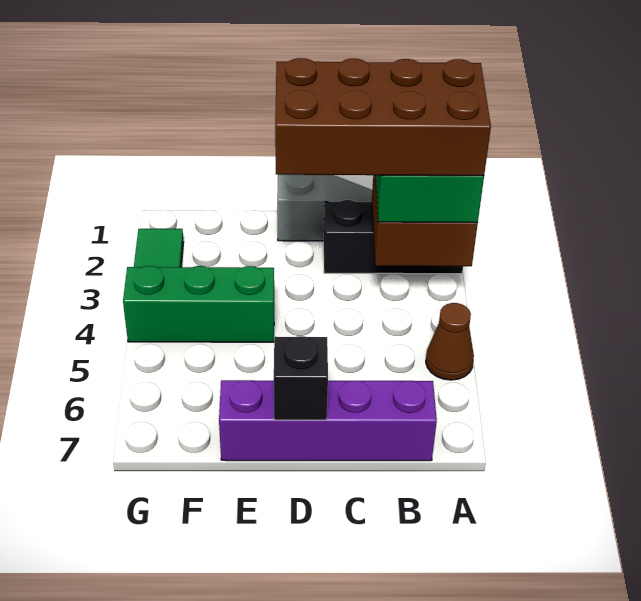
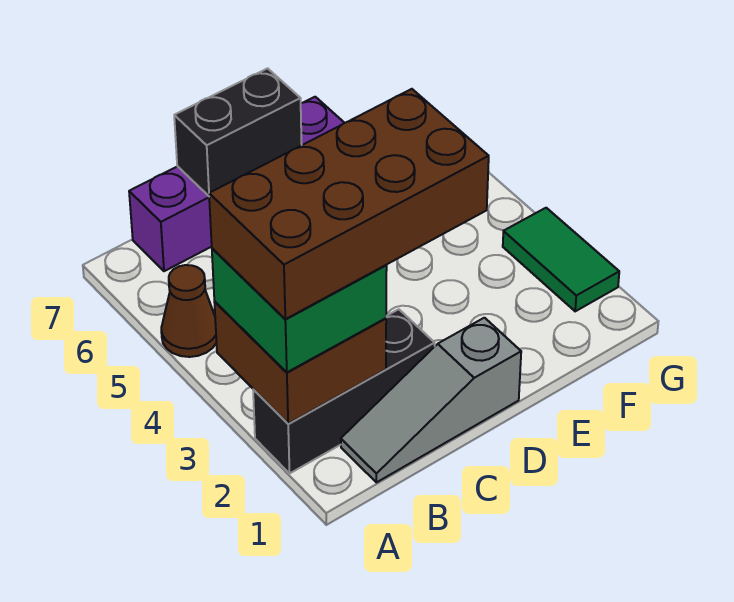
black brick D7 level 2 -> black brick C7:D7 level 2
green brick E4:G4 level 1 -> none

